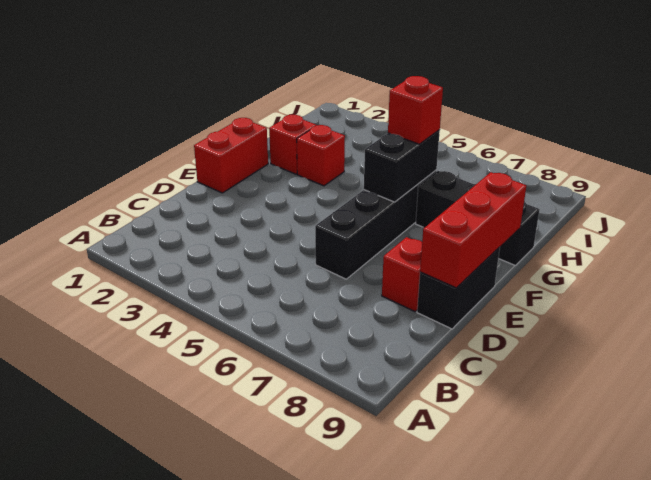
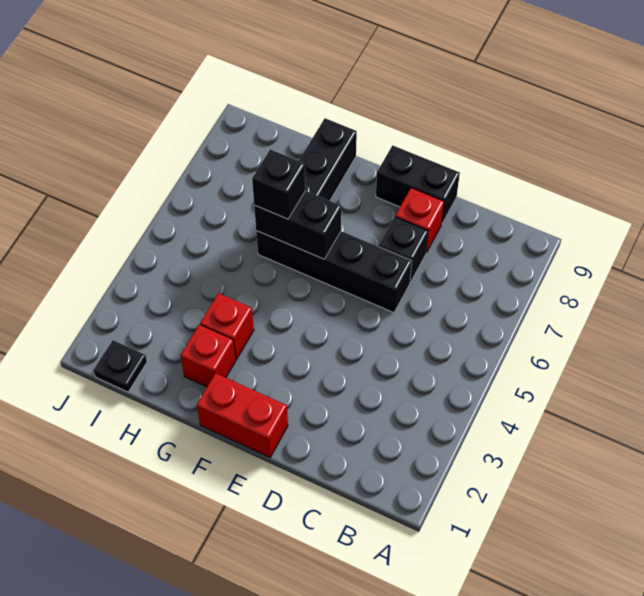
none -> black brick D7 level 1
red brick D9:F9 level 2 -> none
red brick G6 level 3 -> black brick G6 level 3
none -> black plate I1 level 1

